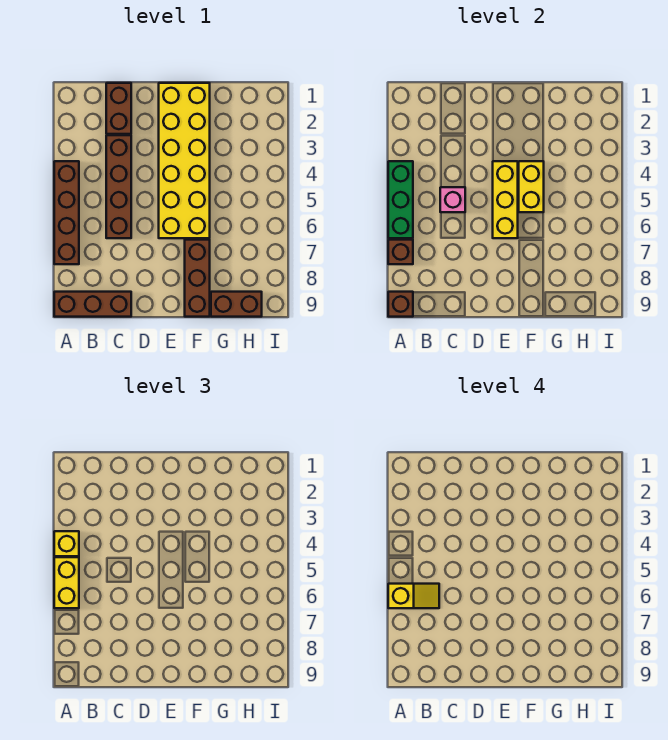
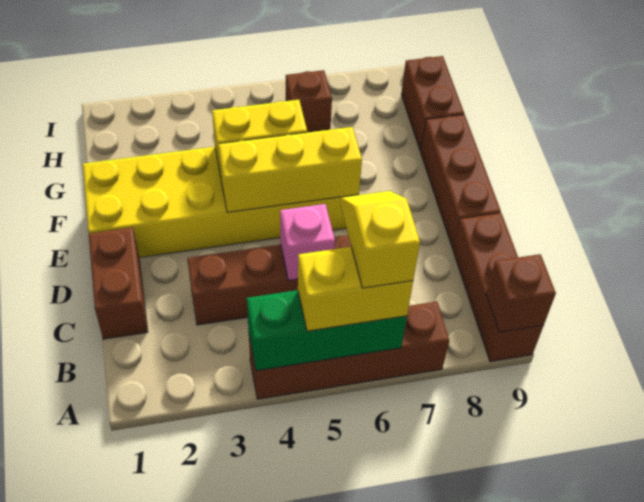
yellow brick A4 level 3 -> none
brown brick A7 level 2 -> brown brick H6 level 1
brown brick C1:C2 level 1 -> brown brick C1:D1 level 1
brown brick F7:F9 level 1 -> brown brick D9:F9 level 1

